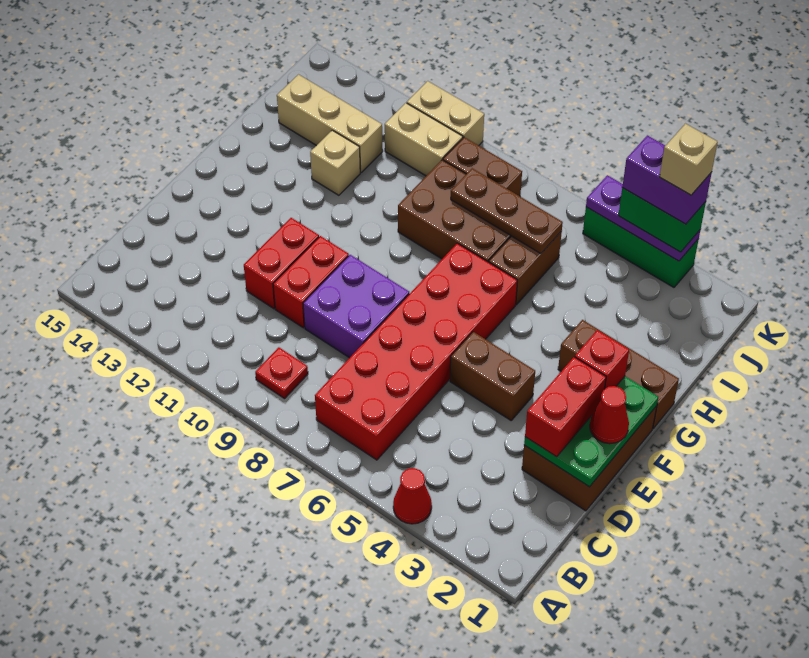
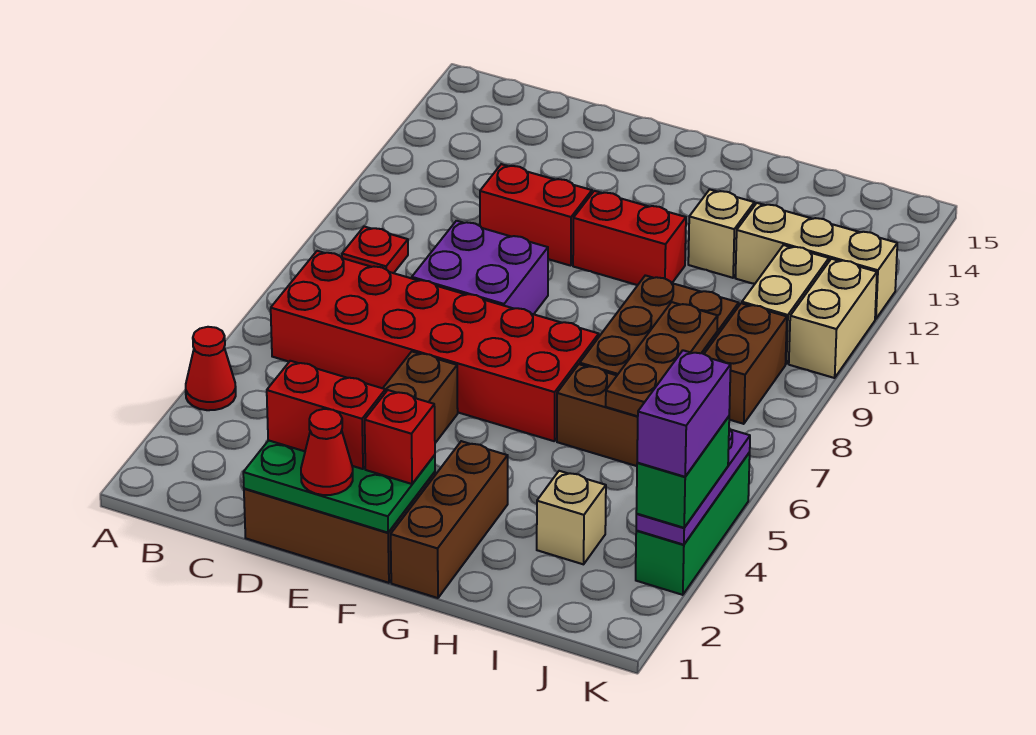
red brick D10:E10 level 1 -> red brick F11:G11 level 1
tan brick I12:I14 level 1 -> tan brick I12:K12 level 1
tan brick K3 level 5 -> tan brick I3 level 1

